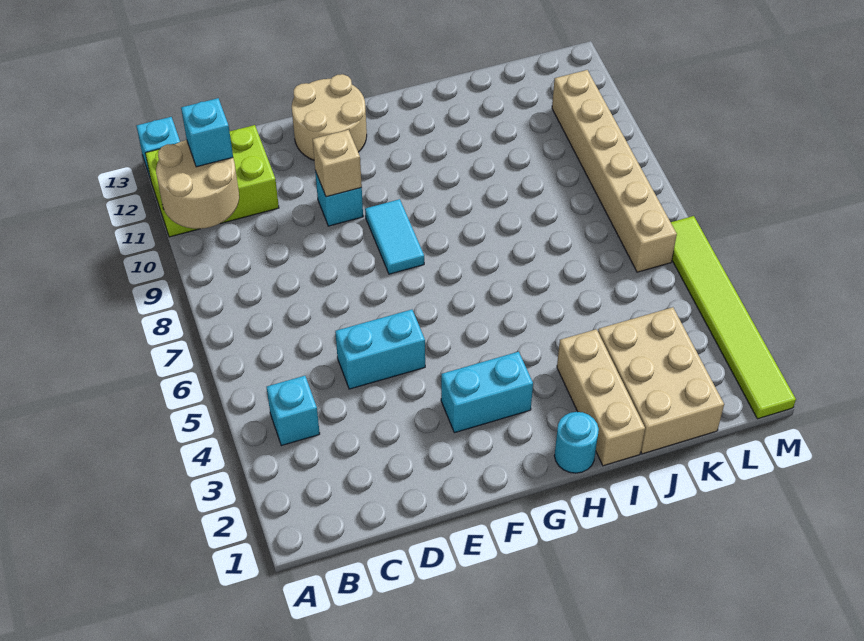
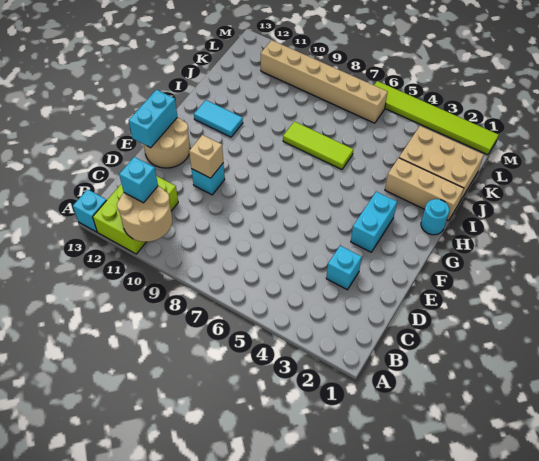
cyan brick B4 level 1 -> cyan brick D3 level 1
cyan brick D5:E5 level 1 -> cyan brick E13:F13 level 2
cyan tile F8:F9 level 1 -> cyan tile H11:H12 level 1
none -> lime tile I6:I8 level 1

